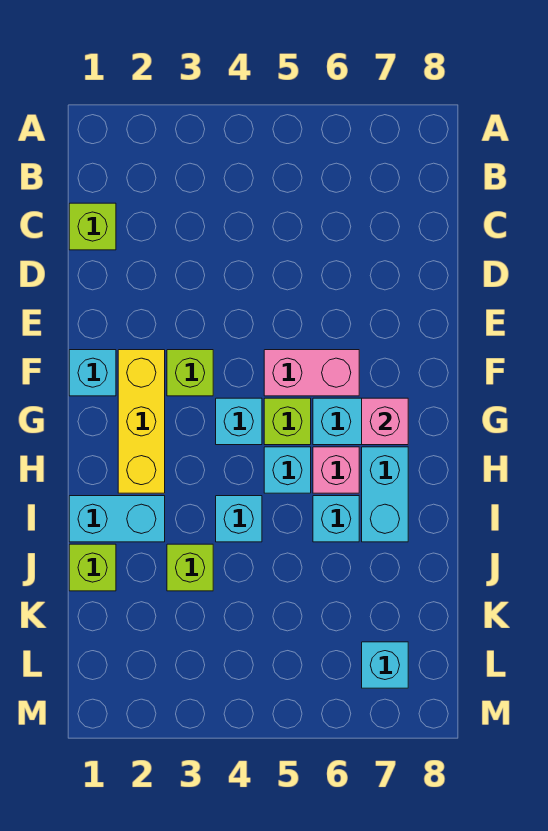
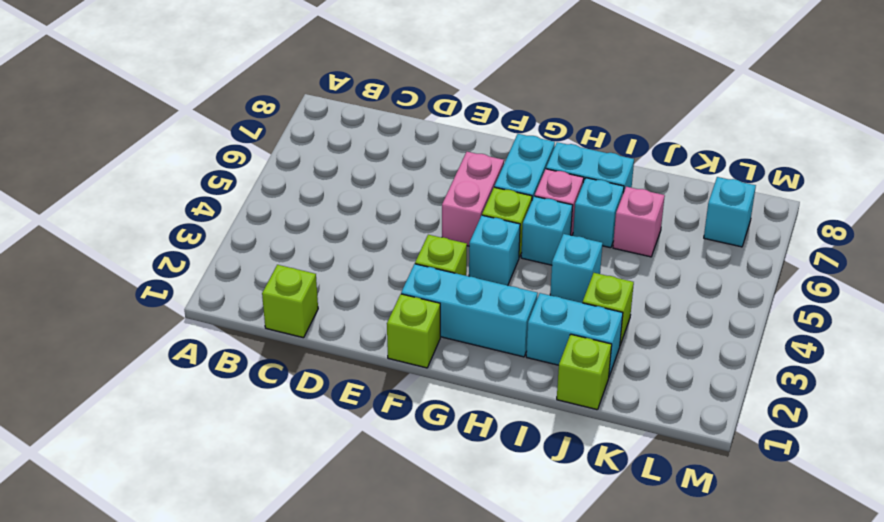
cyan brick F1 level 1 -> lime brick F1 level 1
yellow brick F2:H2 level 1 -> cyan brick F2:H2 level 1
pink brick G7 level 2 -> pink brick J6 level 1
cyan brick I1:I2 level 1 -> cyan brick I2:J2 level 1

